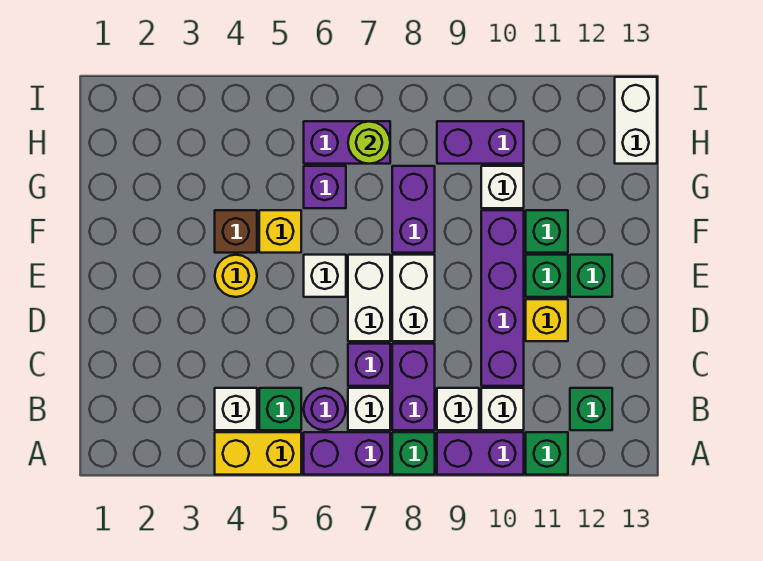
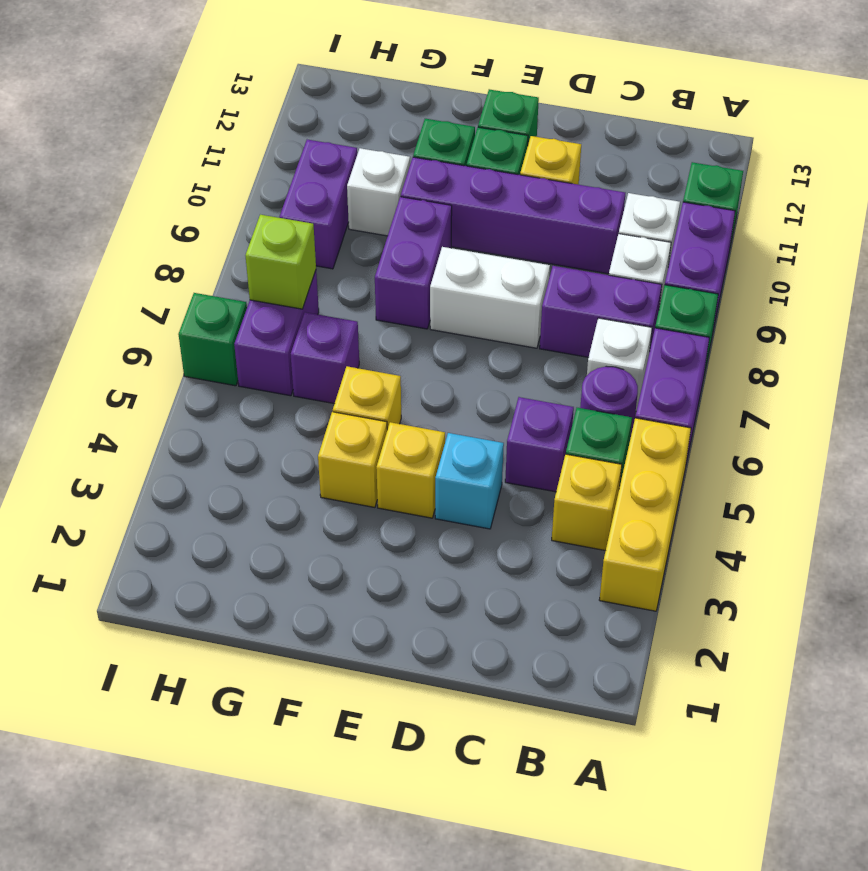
yellow brick A4:A5 level 1 -> yellow brick A3:A5 level 1
white brick B4 level 1 -> yellow brick B4 level 1
green brick B12 level 1 -> green brick I6 level 1
purple brick C7 level 1 -> purple brick C5 level 1
none -> cyan brick D4 level 1
white brick D7:E7 level 1 -> none
yellow round brick E4 level 1 -> yellow brick E4 level 1
white brick E6 level 1 -> none
brown brick F4 level 1 -> yellow brick F4 level 1
purple brick F8:G8 level 1 -> purple brick F8:F9 level 1
lime round brick H7 level 2 -> lime brick H7 level 2
white brick H13:I13 level 1 -> none

